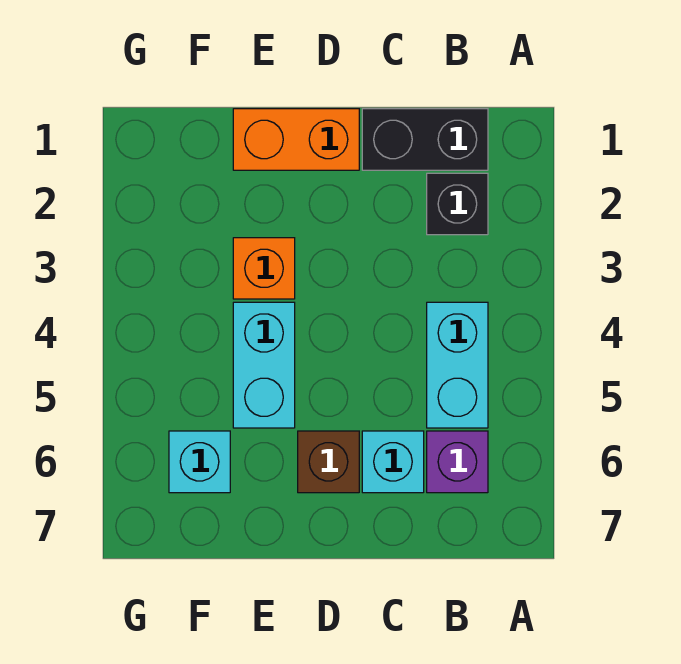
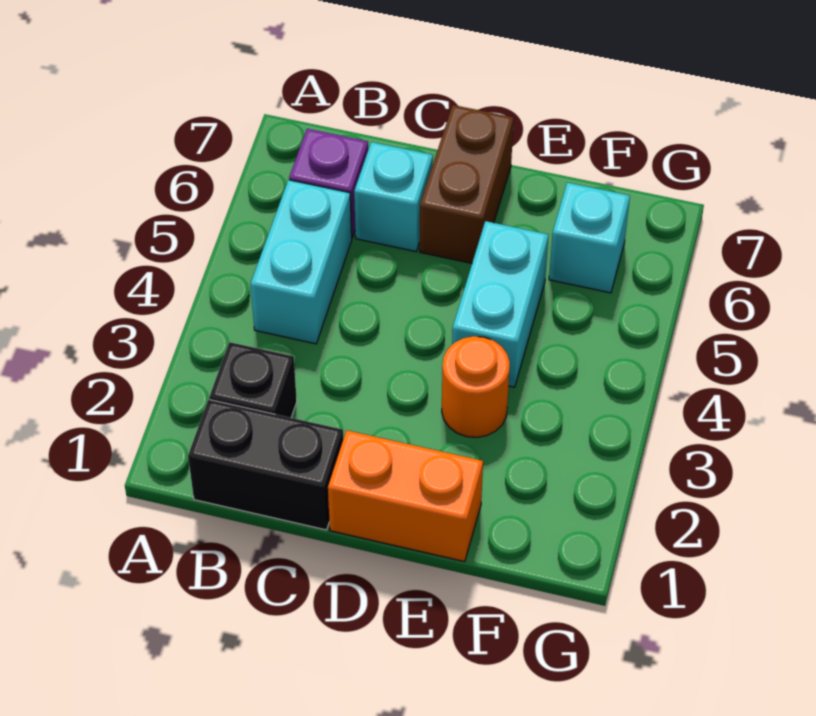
brown brick D6 level 1 -> brown brick D6:D7 level 1
orange brick E3 level 1 -> orange round brick E3 level 1

